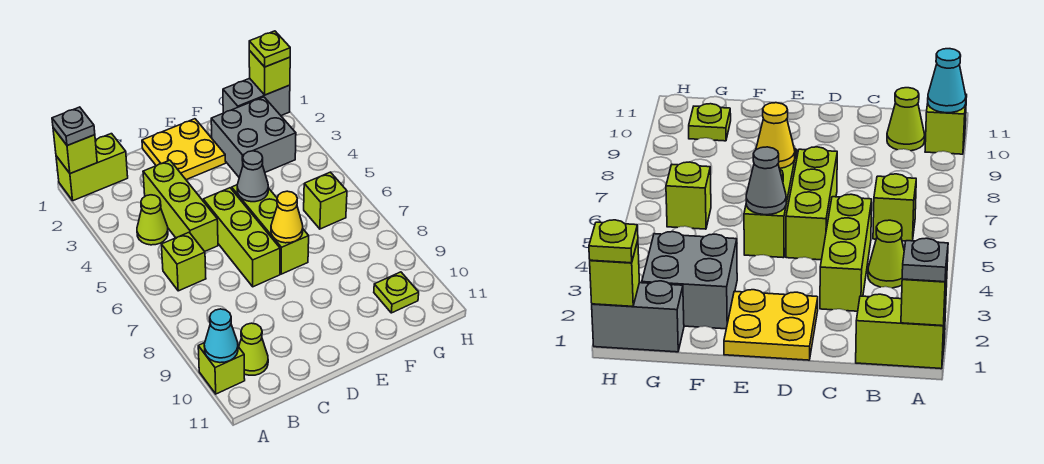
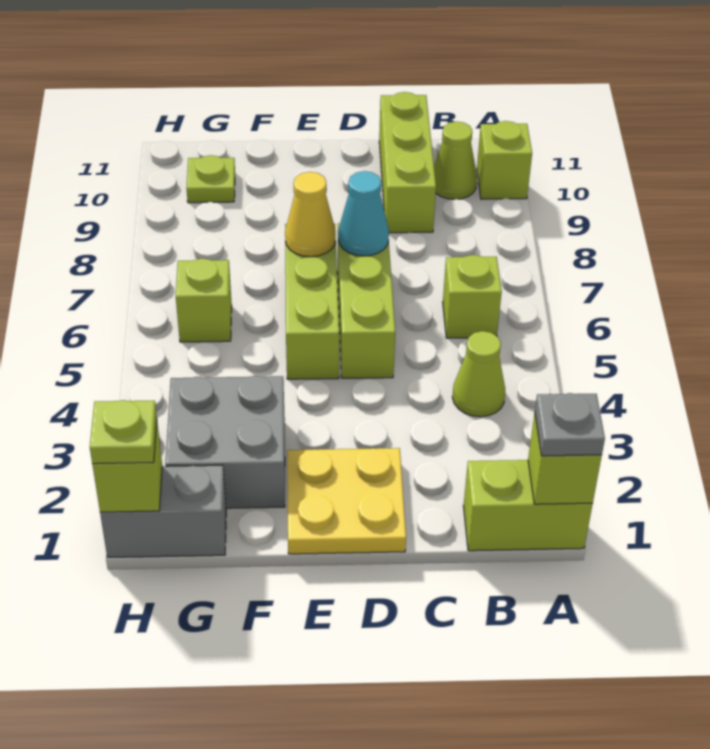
cyan cone A10 level 2 -> cyan cone D7 level 2
lime brick C3:C5 level 1 -> lime brick C9:C11 level 1
grey cone E5 level 2 -> none

